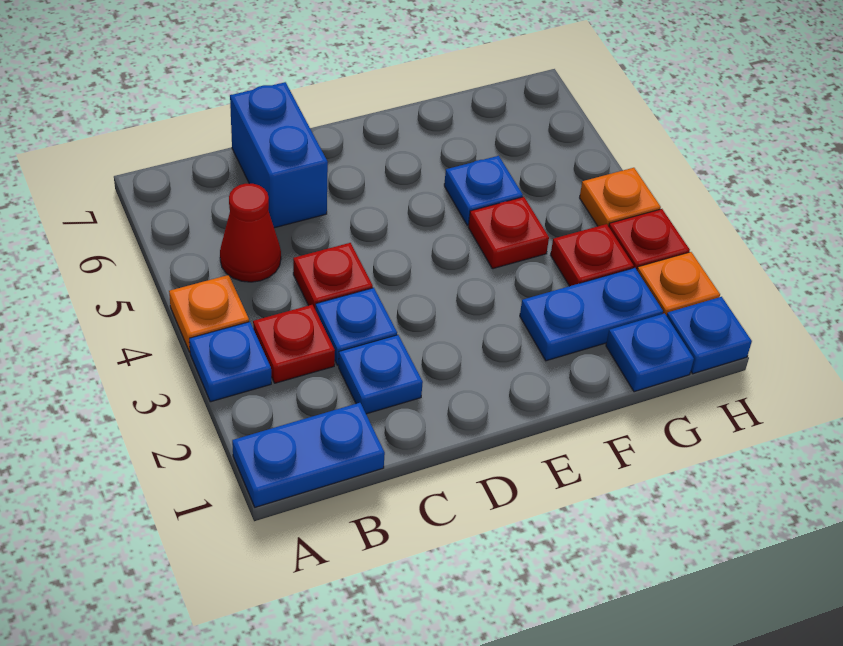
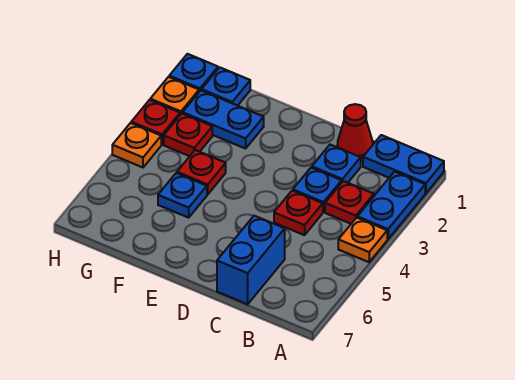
blue plate A3 level 1 -> blue plate A2:A3 level 1
red cone B5 level 1 -> red cone C1 level 1

